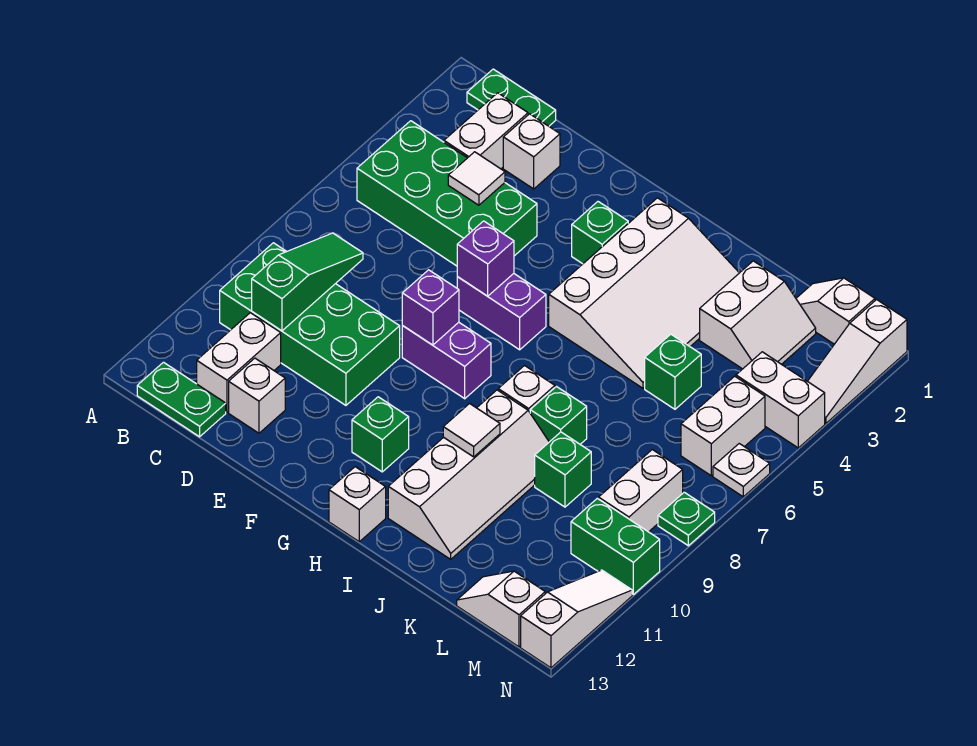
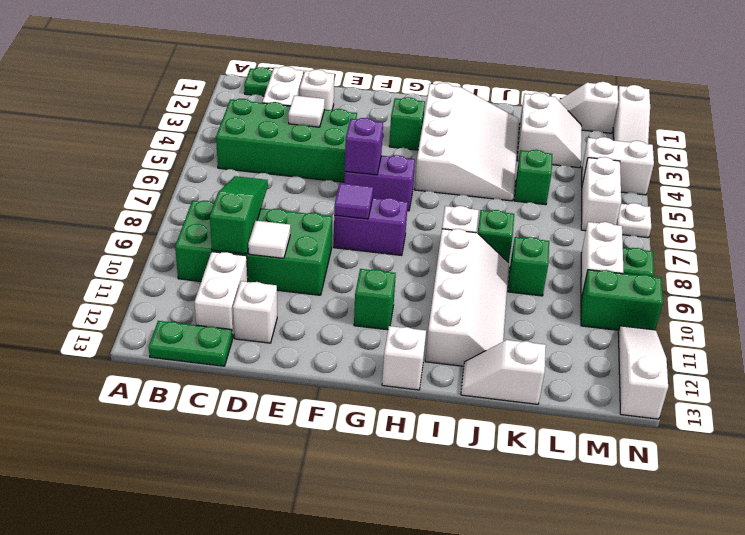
purple brick F8 level 2 -> purple tile F8 level 2
white tile I10 level 2 -> white tile D10 level 2
white slope L13:M13 level 1 top M -> white slope J13:K13 level 1 top K

